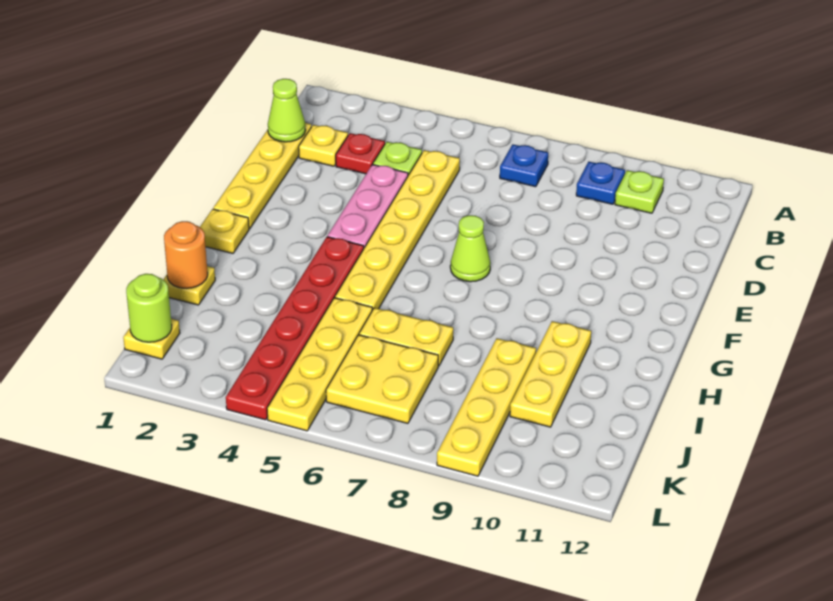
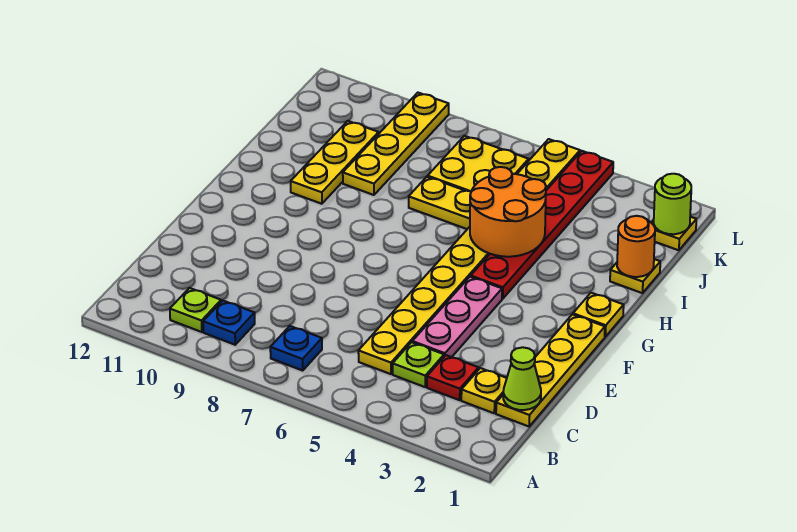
lime cone F7 level 1 -> none
none -> orange round brick H4:I5 level 2

